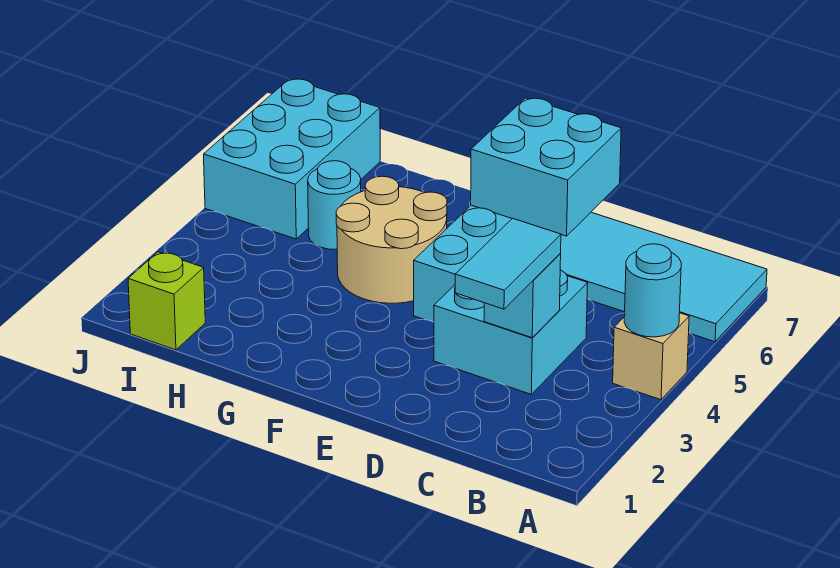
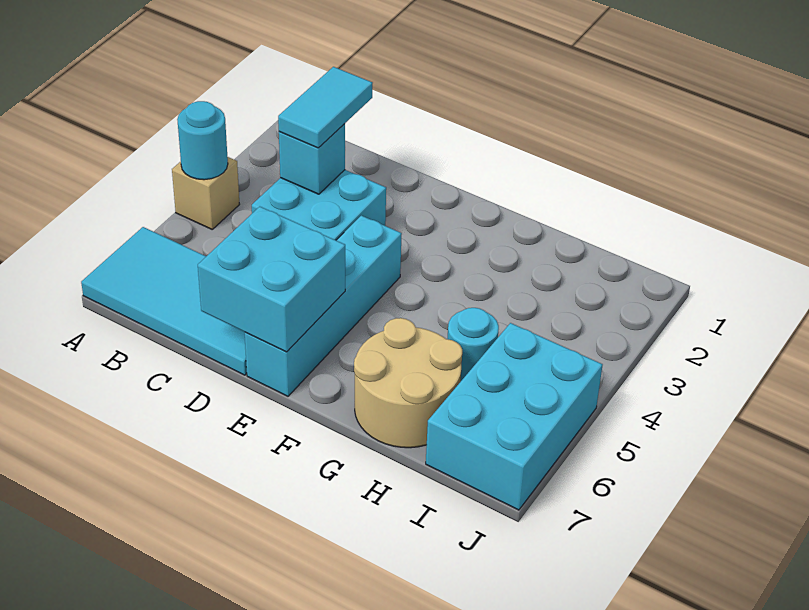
tan round brick F4:G5 level 1 -> tan round brick G6:H7 level 1
lime brick I1 level 1 -> none

